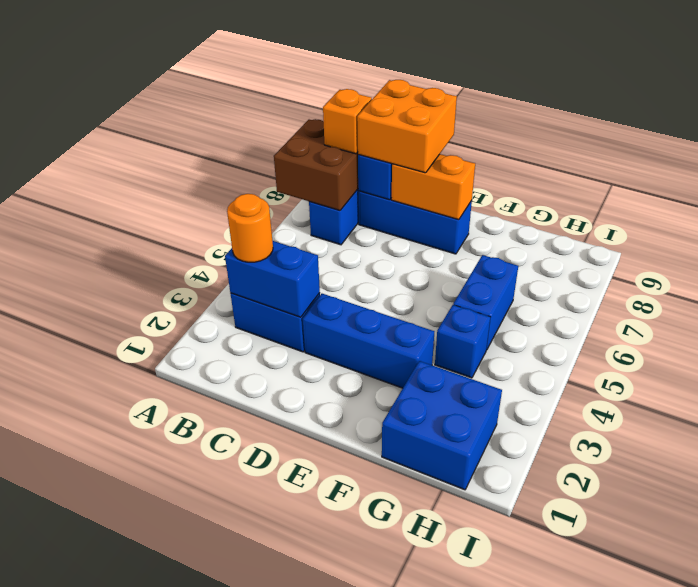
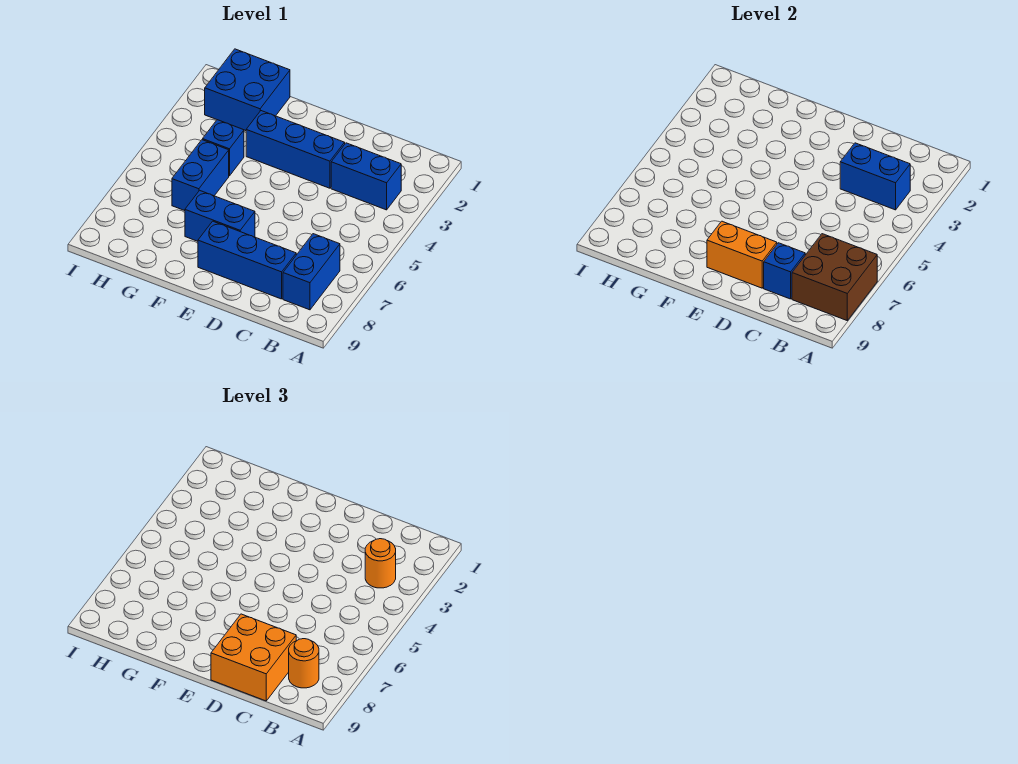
orange brick B8 level 3 -> orange round brick B8 level 3
none -> blue brick E7:F7 level 1

